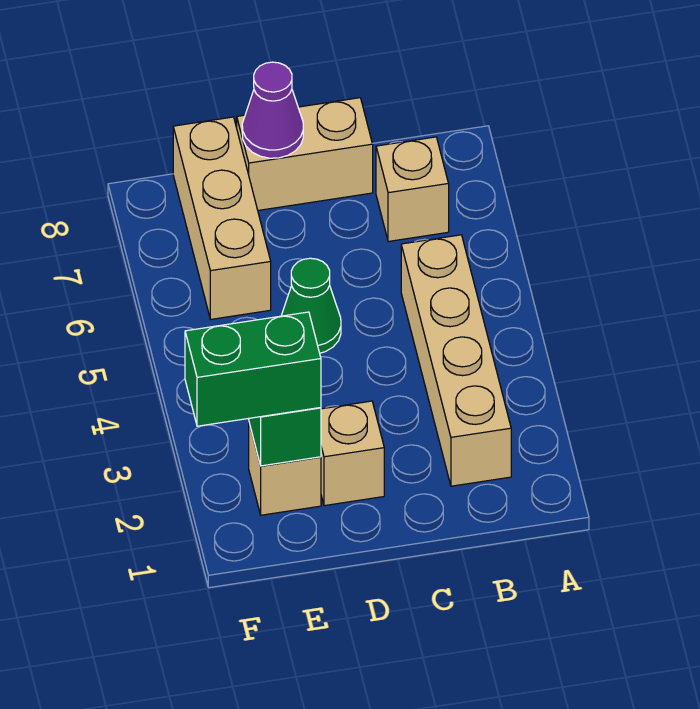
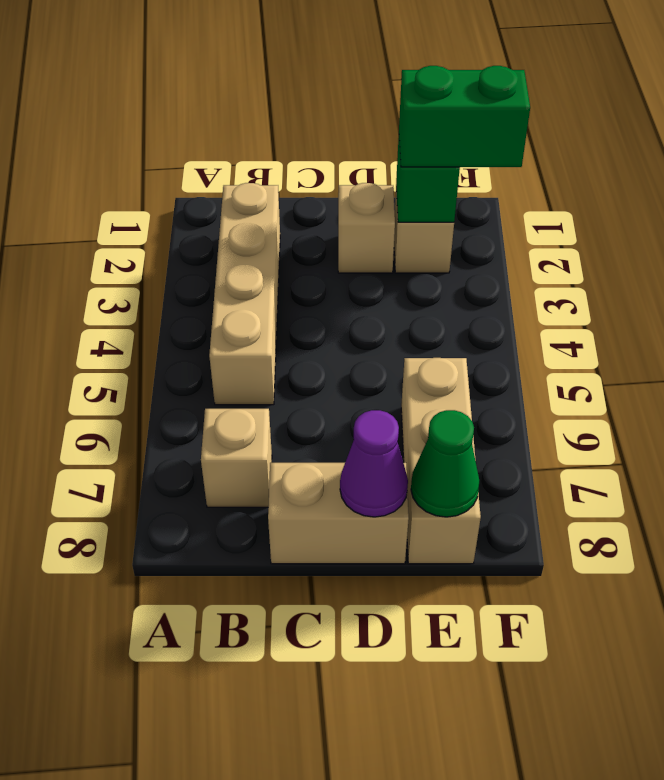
green cone D5 level 1 -> green cone E8 level 2

